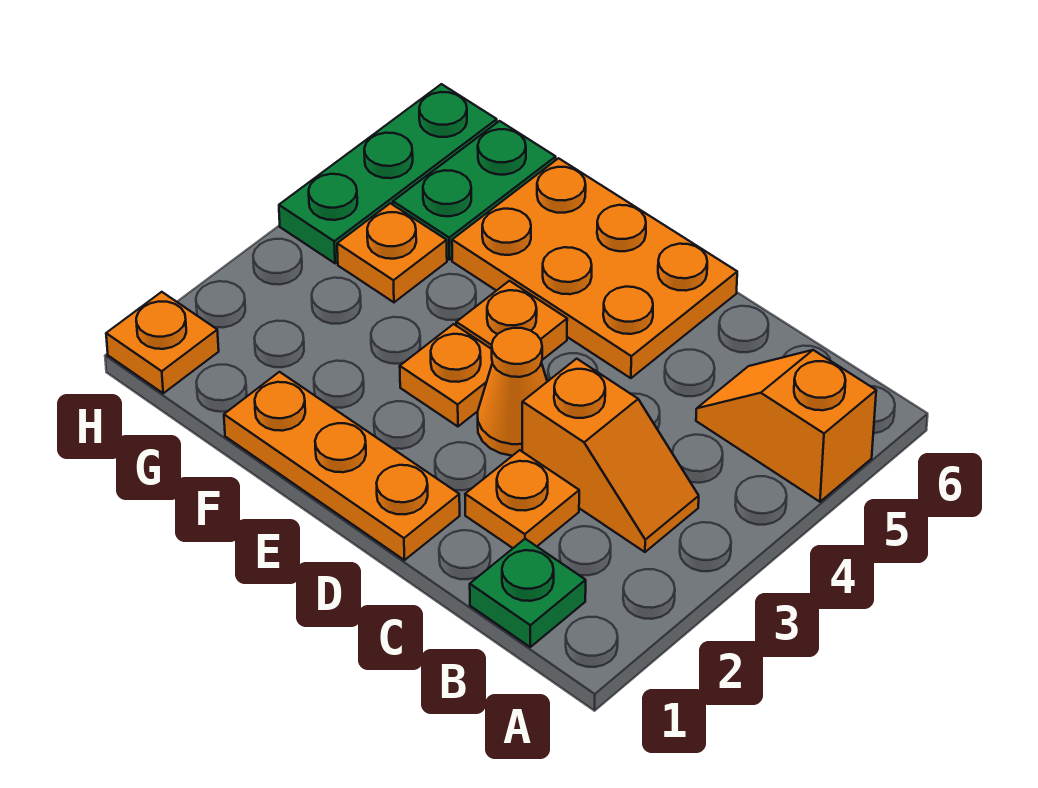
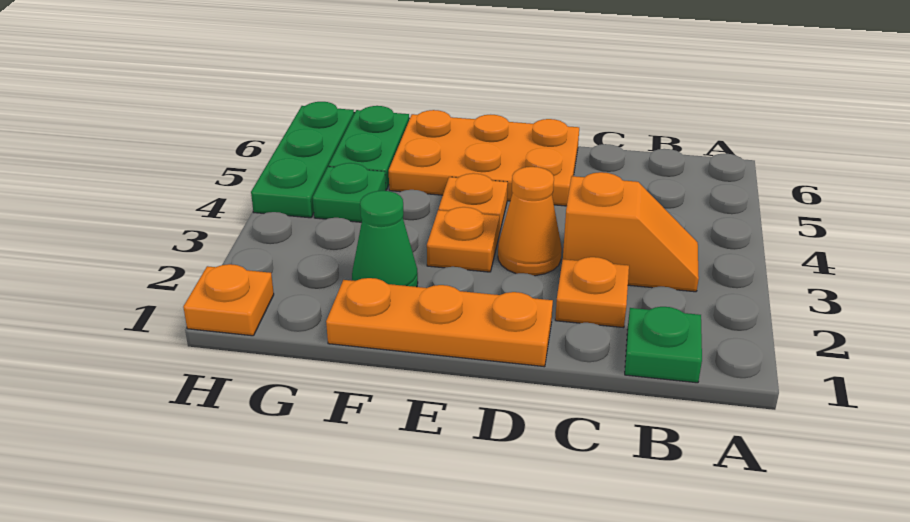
orange slope A5:B5 level 1 top A -> none
none -> green cone F2 level 1
orange plate G4 level 1 -> green plate G4 level 1

